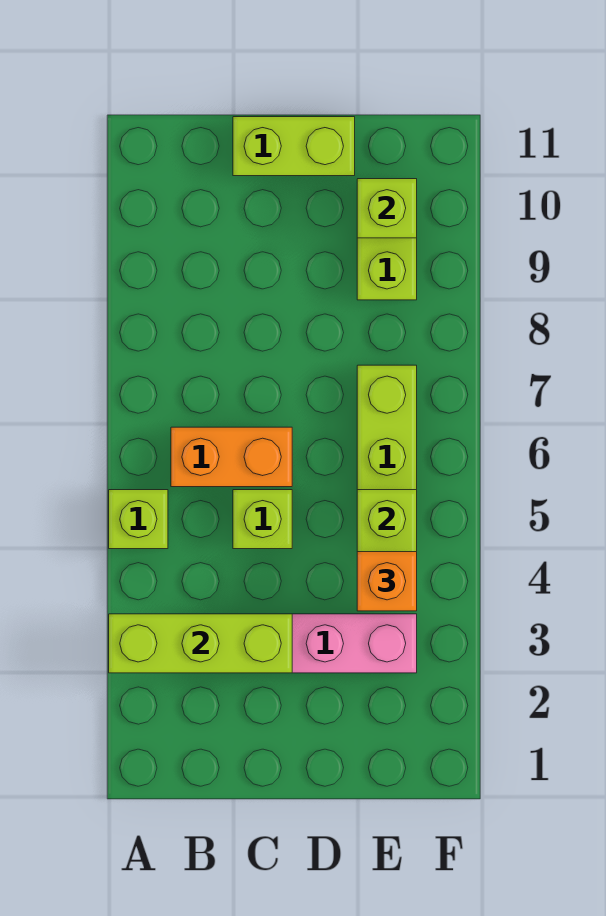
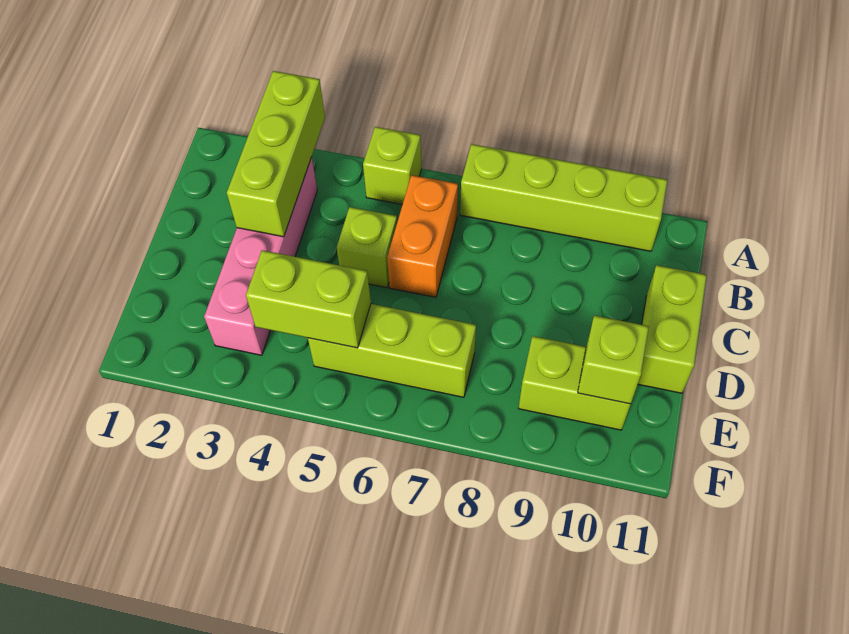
none -> lime brick A7:A10 level 1
orange brick E4 level 3 -> none

